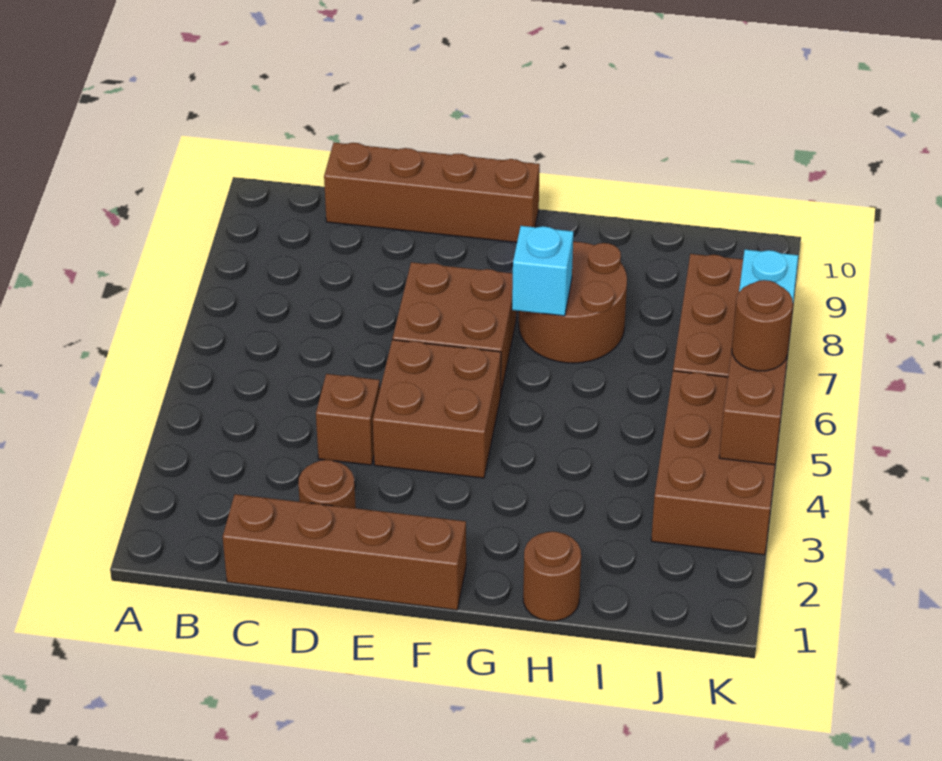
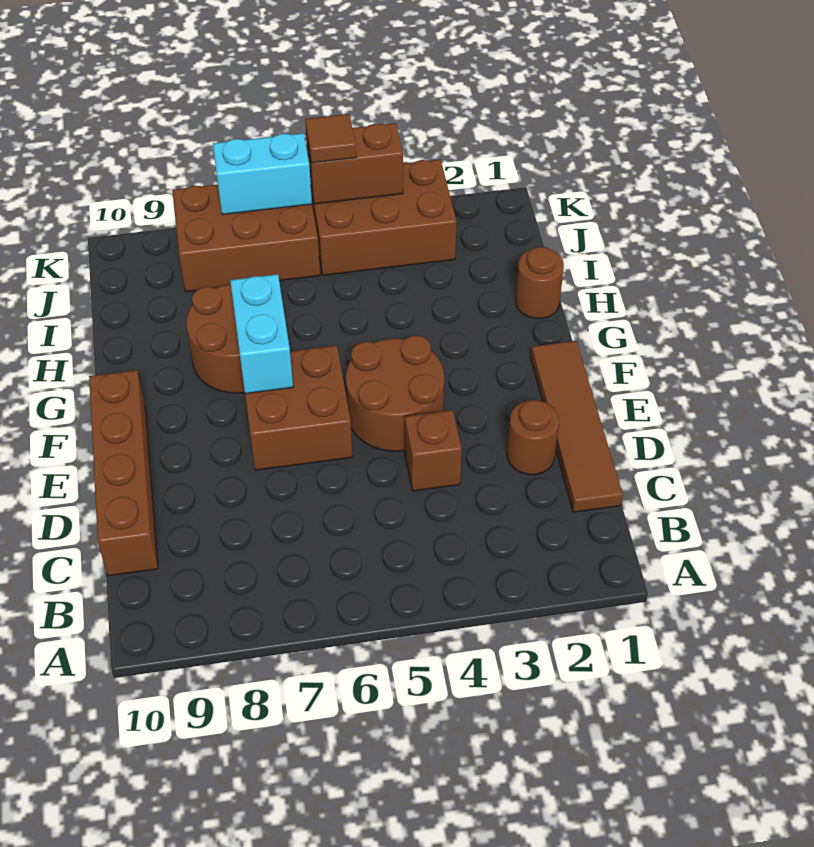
brown brick C1:F1 level 1 -> brown tile C1:F1 level 1
brown brick E4:F5 level 1 -> brown round brick E4:F5 level 1
cyan brick G7 level 2 -> cyan brick F7:G7 level 2
brown round brick K5 level 3 -> brown tile K5 level 3

